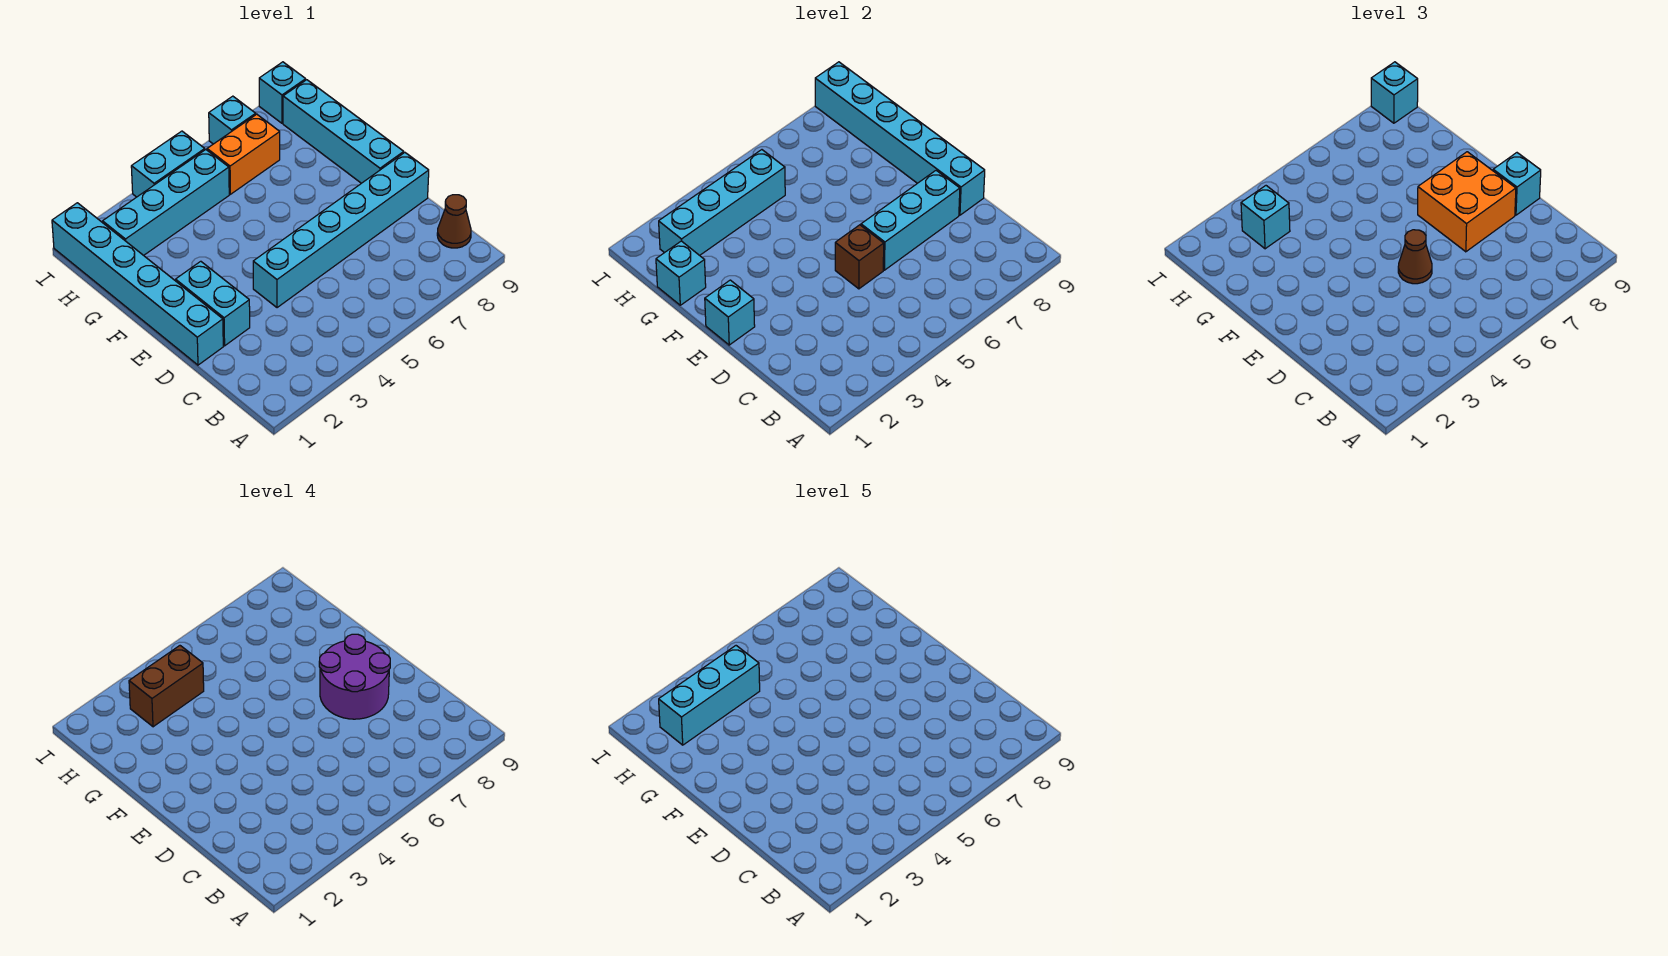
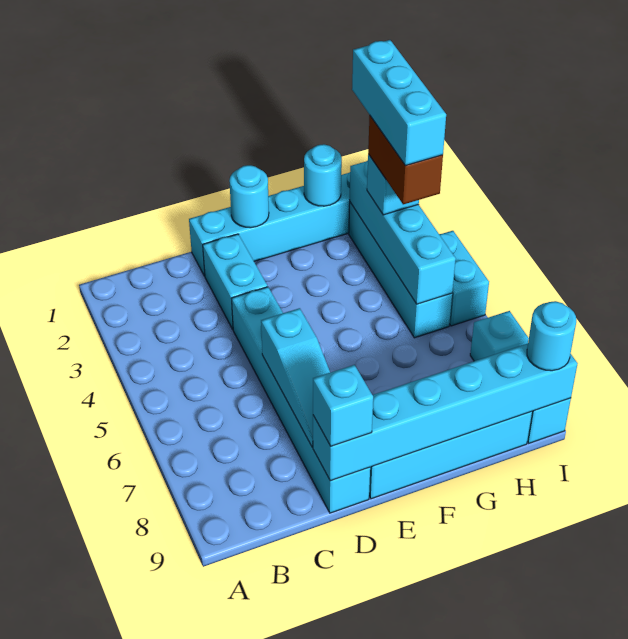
brown cone B9 level 1 -> none
cyan brick D2:E2 level 1 -> cyan brick D2:D3 level 1
brown brick D5 level 2 -> none
brown cone D5 level 3 -> none
cyan brick D6:D8 level 2 -> cyan slope D6:D8 level 2 top 6
orange brick D7:E8 level 3 -> none
purple round brick D7:E8 level 4 -> none
cyan brick E1 level 2 -> cyan round brick E1 level 2
cyan brick G1 level 2 -> cyan round brick G1 level 2
orange brick H6:H7 level 1 -> none
cyan brick I9 level 3 -> cyan round brick I9 level 3

